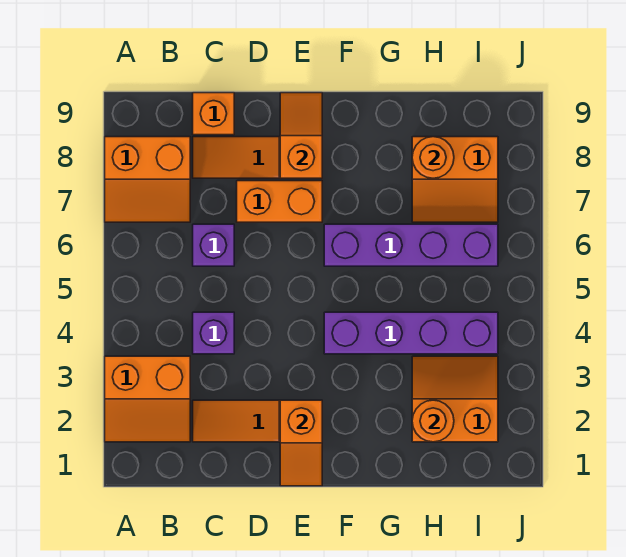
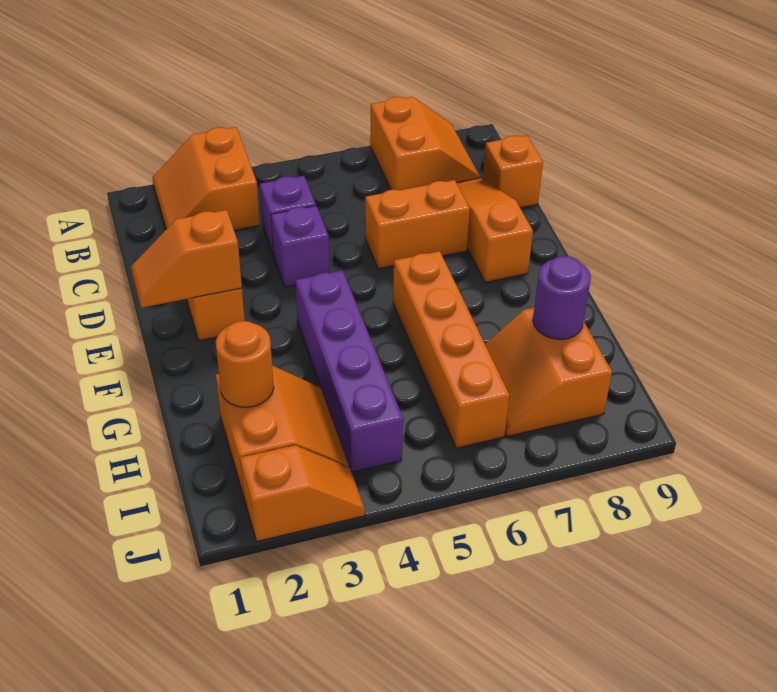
orange slope A7:B8 level 1 top 8 -> orange slope A7:B8 level 1 top 7
purple brick C6 level 1 -> purple brick D4 level 1
orange brick D7:E7 level 1 -> orange brick D6:D7 level 1
orange slope E8:E9 level 2 top 8 -> orange slope J2:J3 level 1 top 2
purple brick F6:I6 level 1 -> orange brick F6:I6 level 1
orange round brick H8 level 2 -> purple round brick H8 level 2

